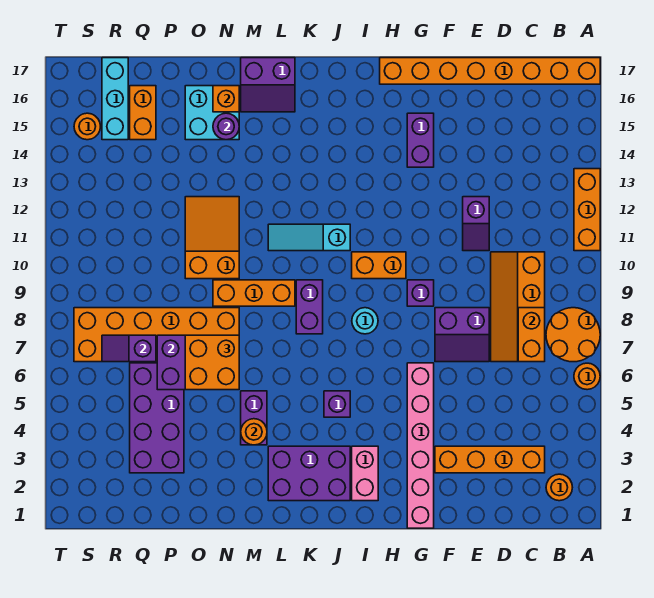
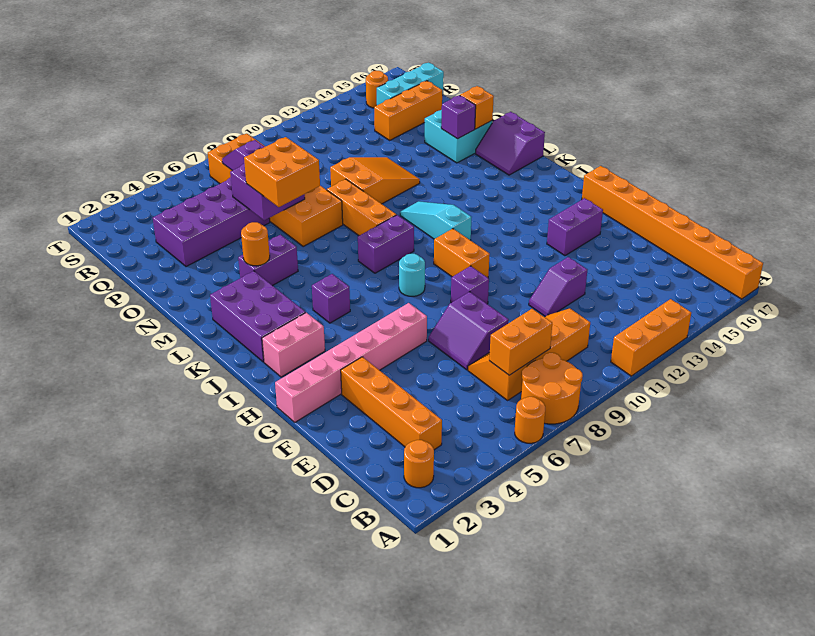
purple round brick N15 level 2 -> purple brick N15 level 2
orange brick Q15:Q16 level 1 -> orange brick Q14:Q16 level 1

